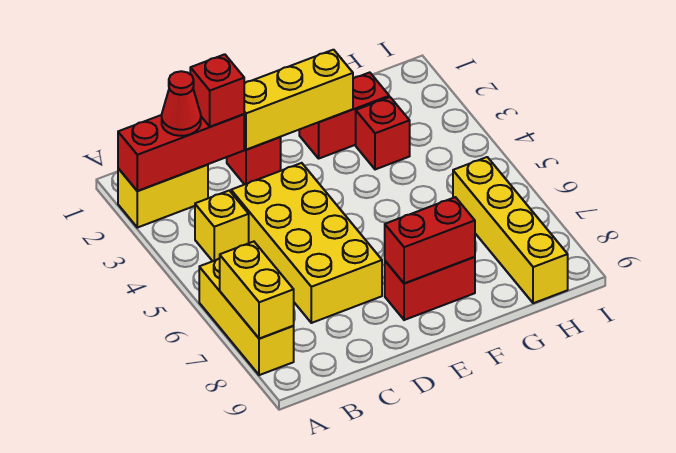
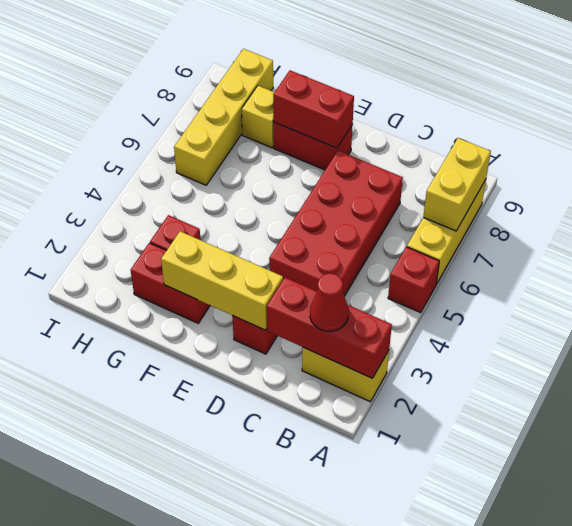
yellow brick B4 level 1 -> yellow brick G8 level 1
red brick C2 level 3 -> red brick A5 level 1
yellow brick C4:D7 level 1 -> red brick C4:D7 level 1

